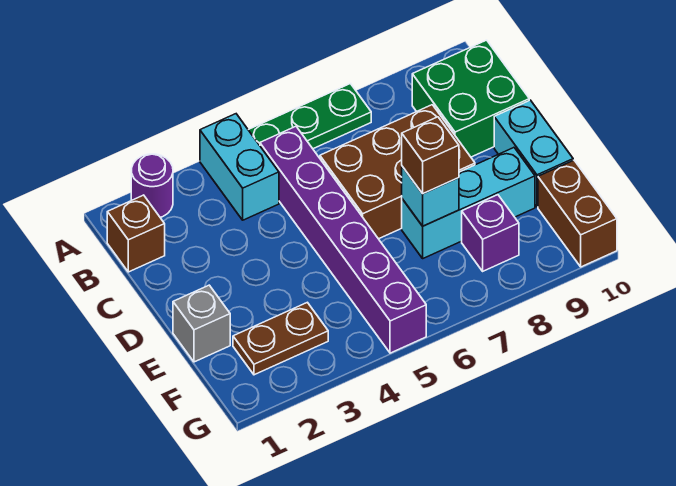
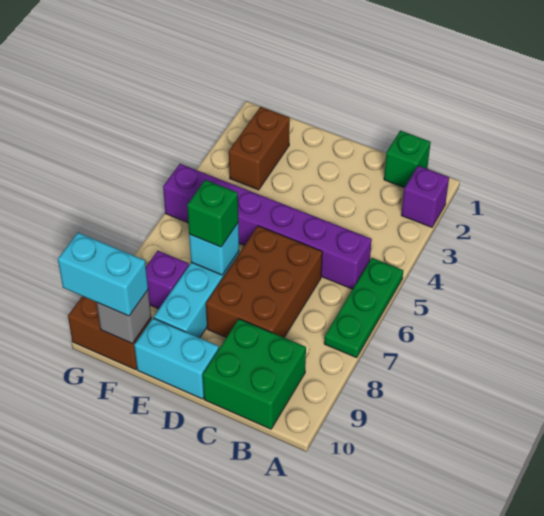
purple round brick A2 level 1 -> purple brick A2 level 1
cyan brick A4:B4 level 1 -> cyan brick F10:G10 level 3
brown brick B1 level 1 -> green brick B1 level 1
grey brick E1 level 1 -> grey brick F10 level 2
brown brick E7 level 3 -> green brick E7 level 3
brown plate F2:F3 level 1 -> brown brick F2:F3 level 1

